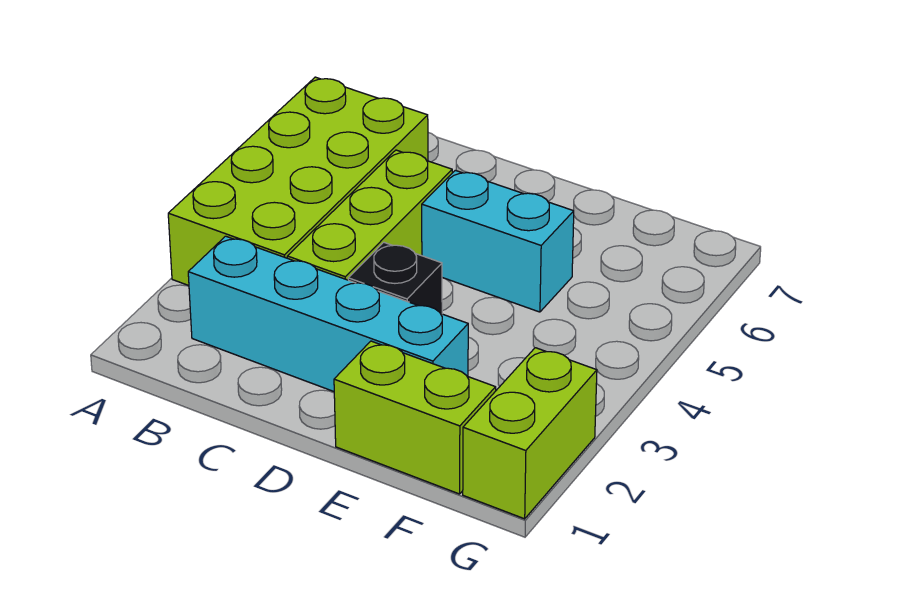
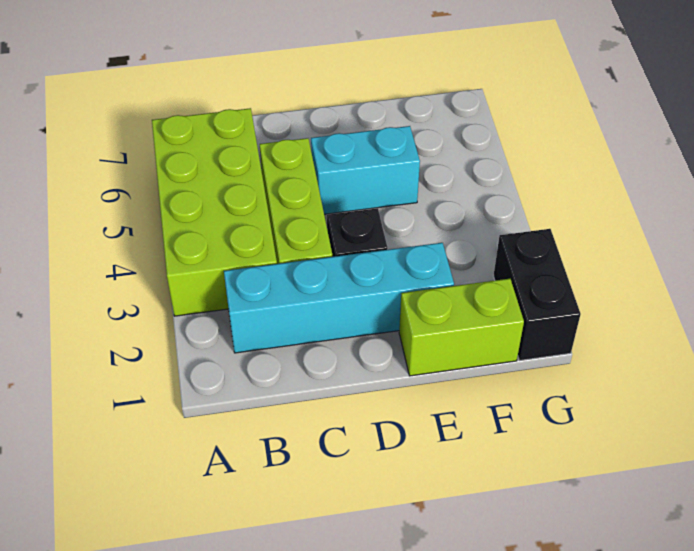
lime brick G1:G2 level 1 -> black brick G1:G2 level 1

